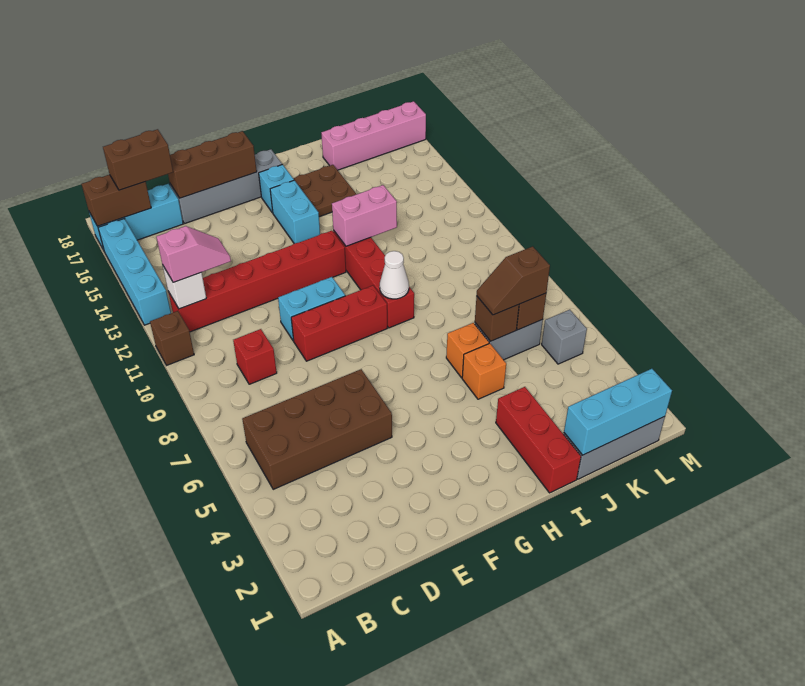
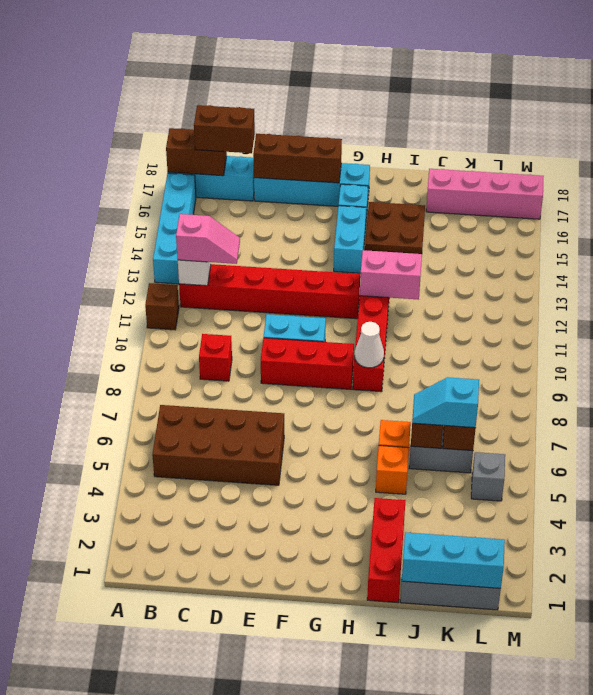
grey brick D17:G17 level 1 -> cyan brick D17:G17 level 1
brown slope J6:K6 level 3 top K -> cyan slope J6:K6 level 3 top K

